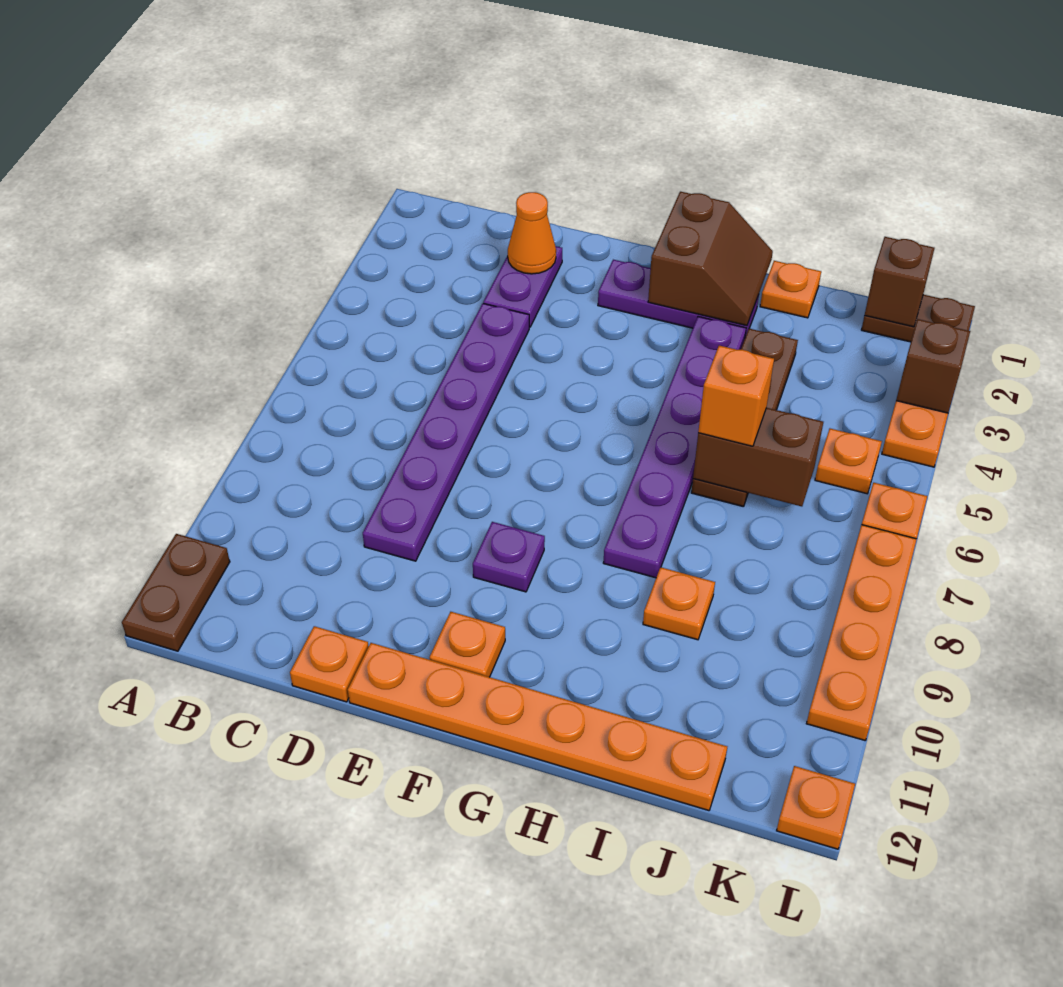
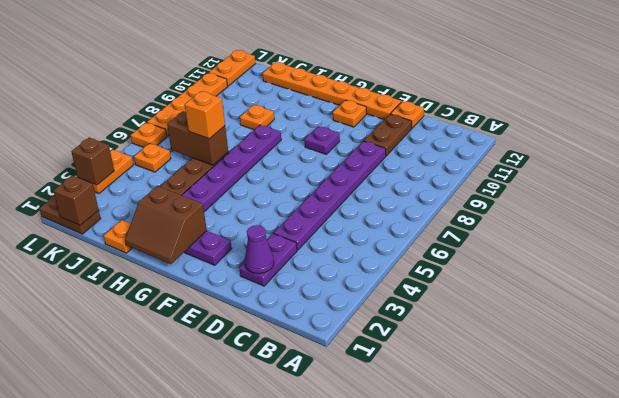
brown plate A11:A12 level 1 -> brown plate D10:D11 level 1
orange cone D2 level 2 -> purple cone D2 level 2
brown slope G1:H2 level 2 top G -> brown slope G1:H2 level 2 top 2
orange plate L12 level 1 -> orange plate L11:L12 level 1

